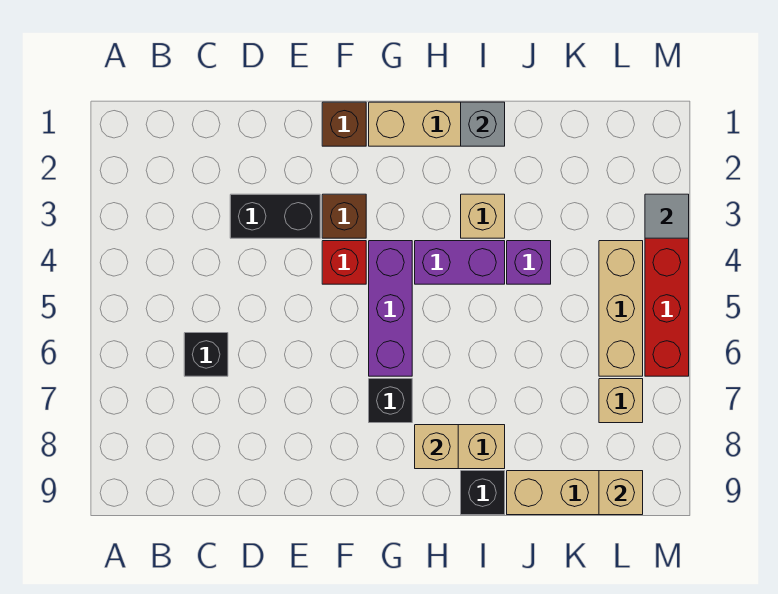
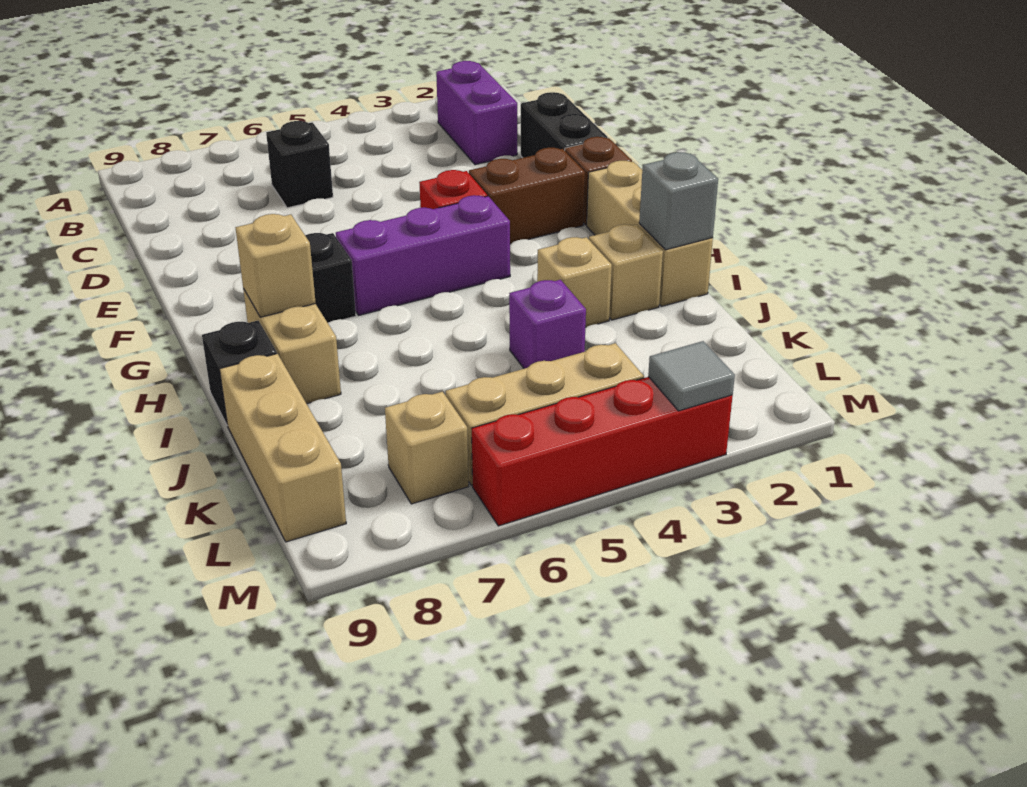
black brick D3:E3 level 1 -> black brick D1:E1 level 1
brown brick F3 level 1 -> brown brick F2:F3 level 1
purple brick H4:I4 level 1 -> purple brick B2:C2 level 1
tan brick L9 level 2 -> tan brick I2 level 1

